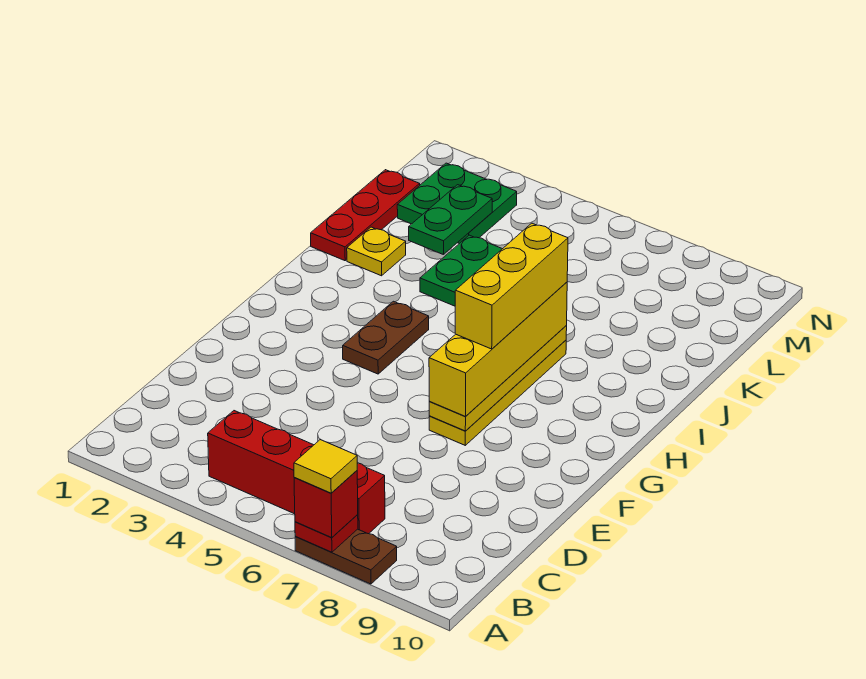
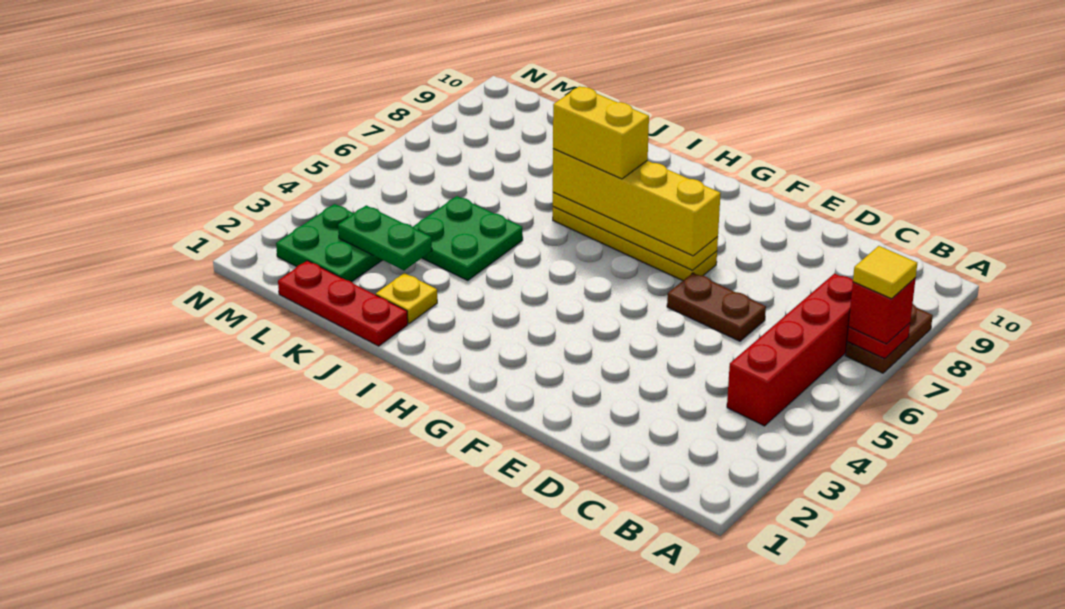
brown plate G4:H4 level 1 -> brown plate D6:E6 level 1
yellow brick G7:I7 level 4 -> yellow brick H7:I7 level 4

